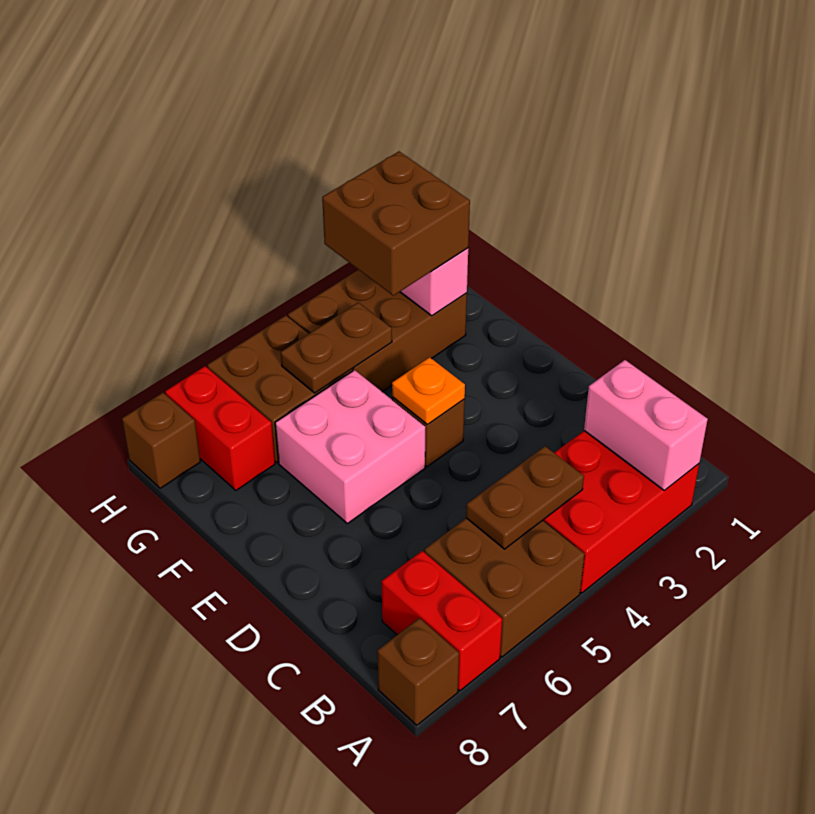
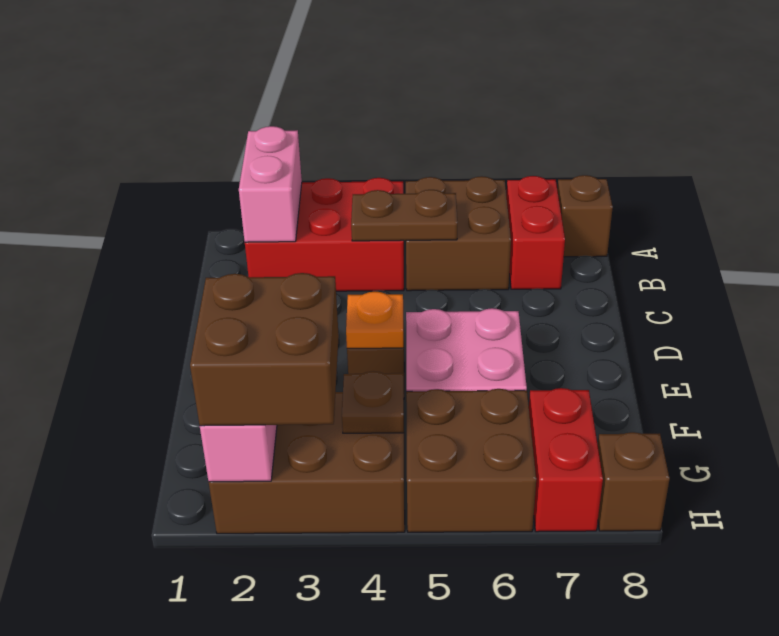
brown plate G4:G5 level 2 -> brown plate G4 level 2

